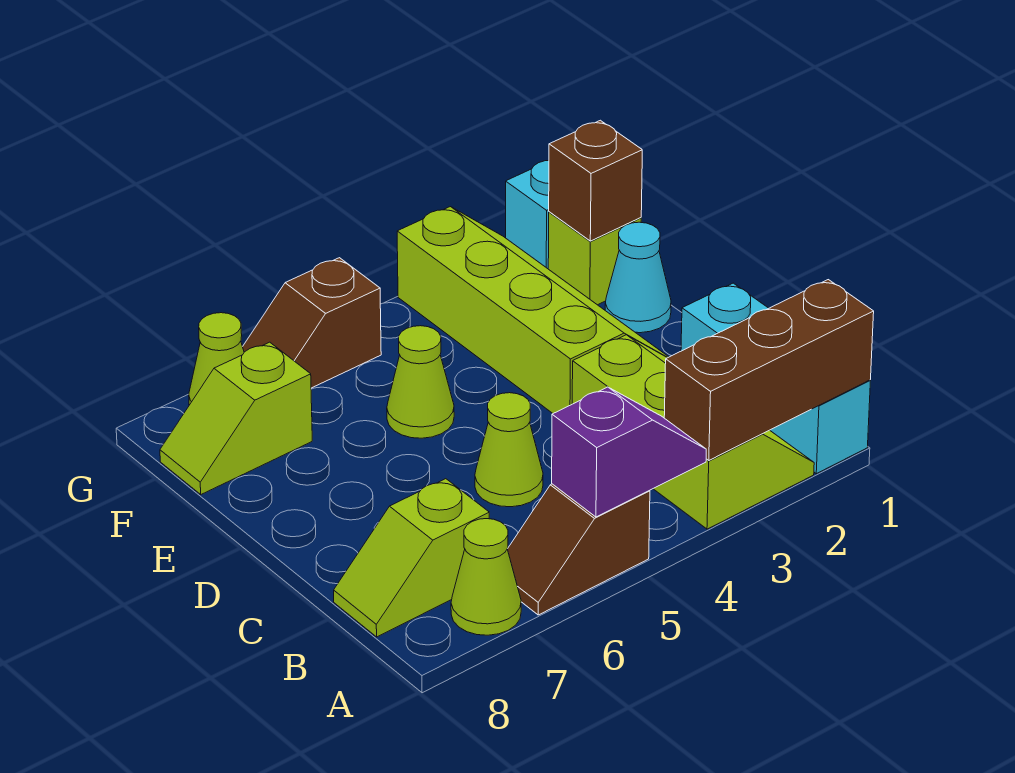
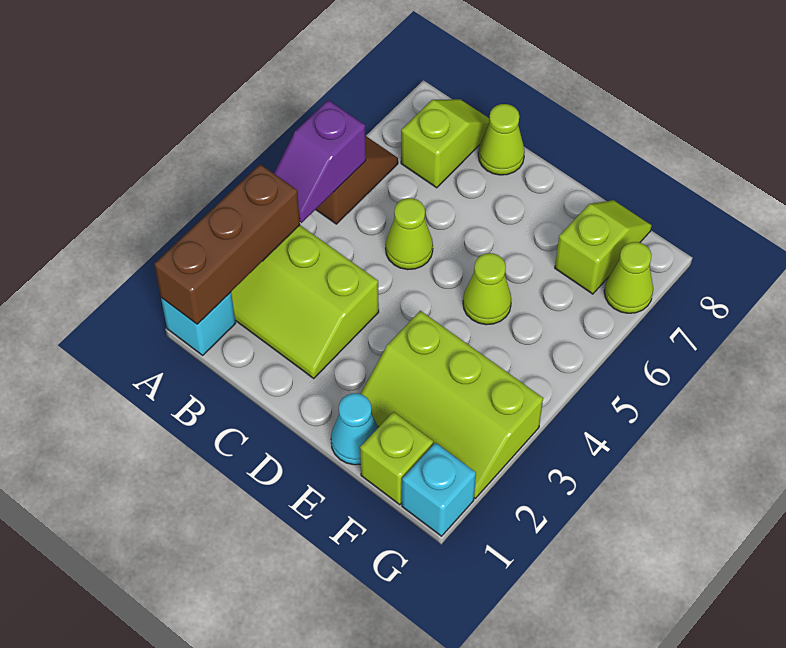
cyan brick A1:C1 level 1 -> cyan brick A1 level 1
lime cone A7 level 1 -> lime cone C8 level 1
lime slope D2:G3 level 1 top 3 -> lime slope E2:G3 level 1 top 3
brown brick F1 level 2 -> none
brown slope G5:G6 level 1 top 5 -> none

